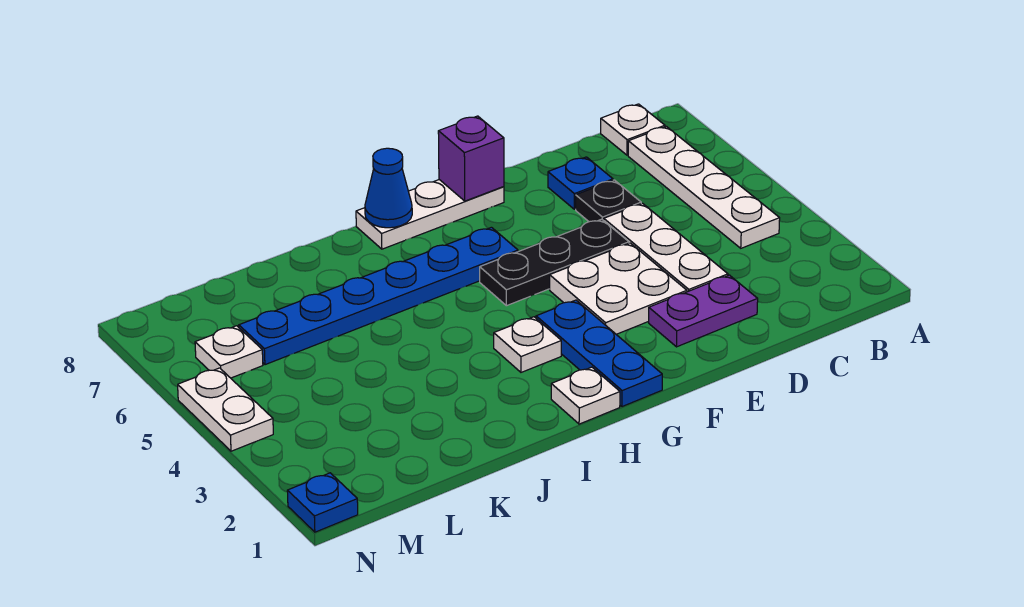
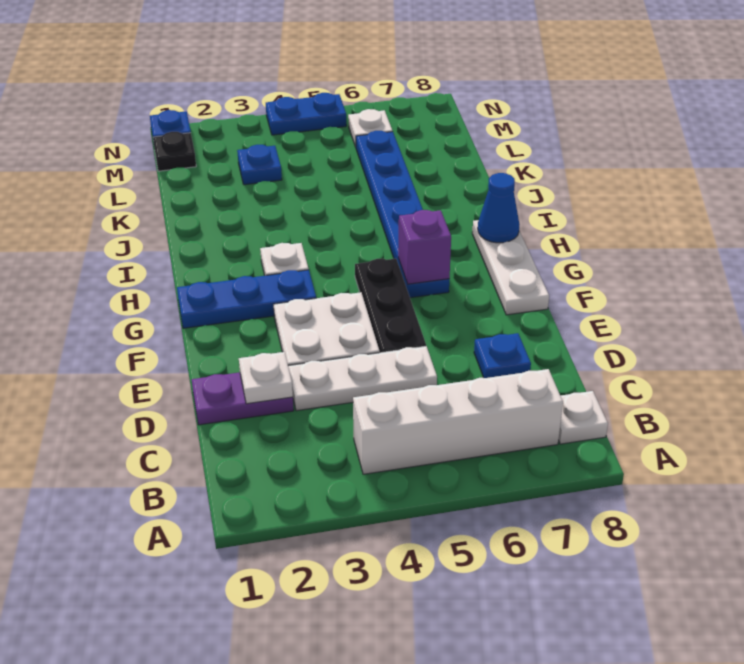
white plate B4:B7 level 1 -> white brick B4:B7 level 1
purple plate D2:E2 level 1 -> purple plate D1:D2 level 1
black plate D6 level 1 -> black plate M1 level 1
purple brick F8 level 2 -> purple brick G6 level 2
white plate H1 level 1 -> white plate D2 level 2
none -> blue plate L3 level 1
white plate N4:N5 level 1 -> blue plate N4:N5 level 1

